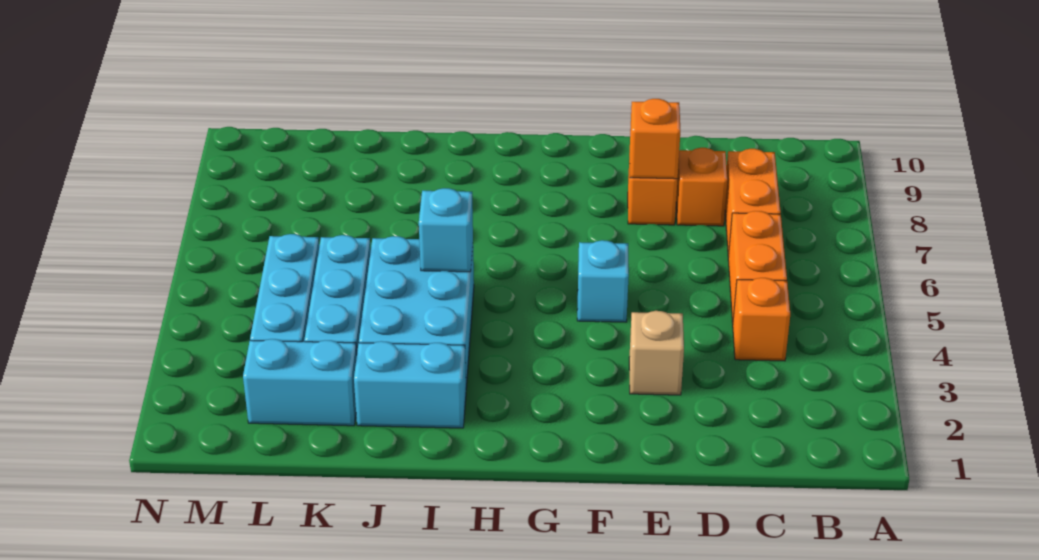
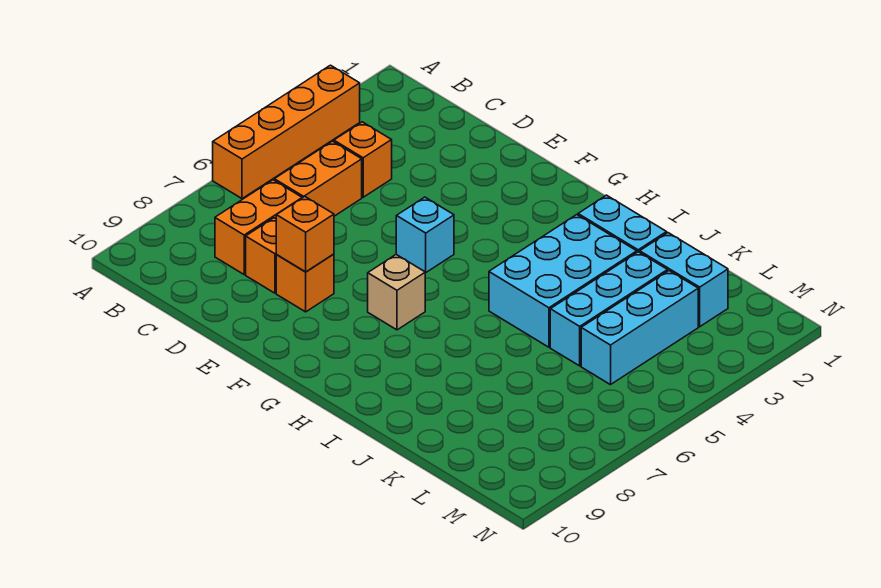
none -> orange brick A3:A6 level 1
tan brick E3 level 1 -> tan brick G7 level 1
cyan brick I5 level 2 -> none

